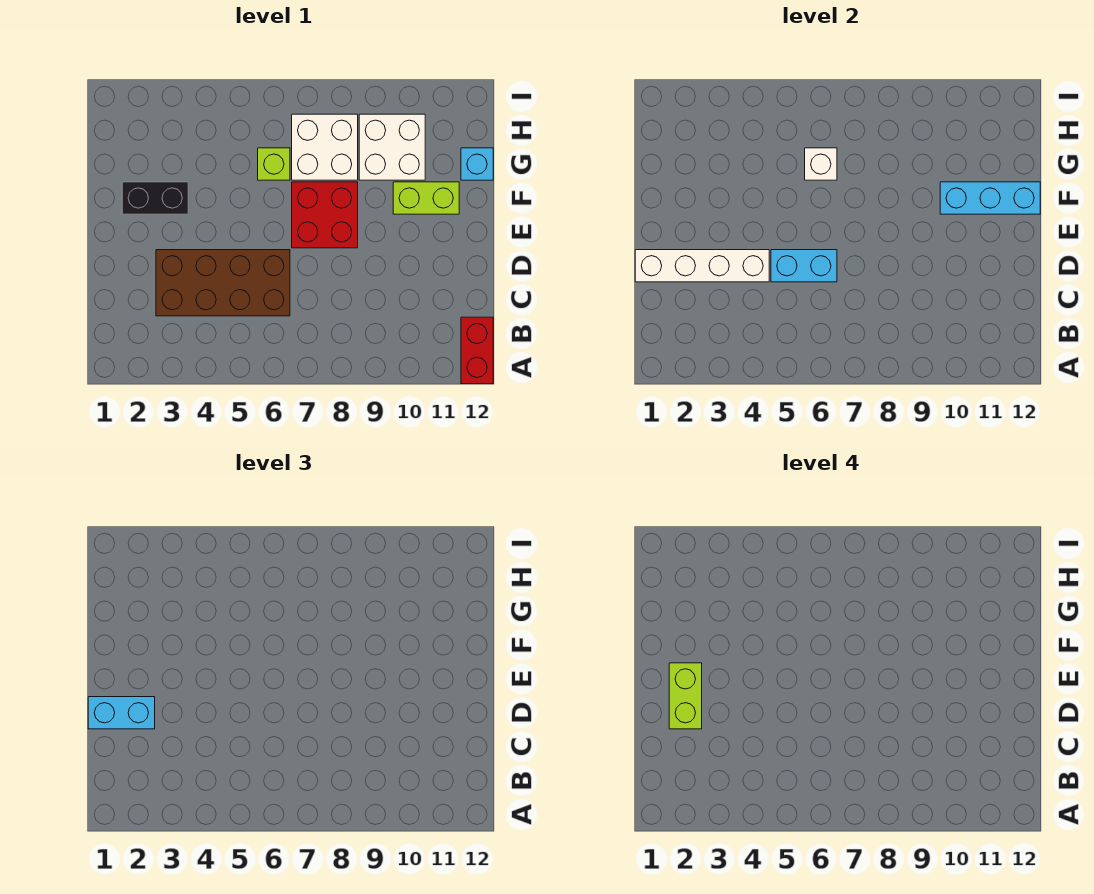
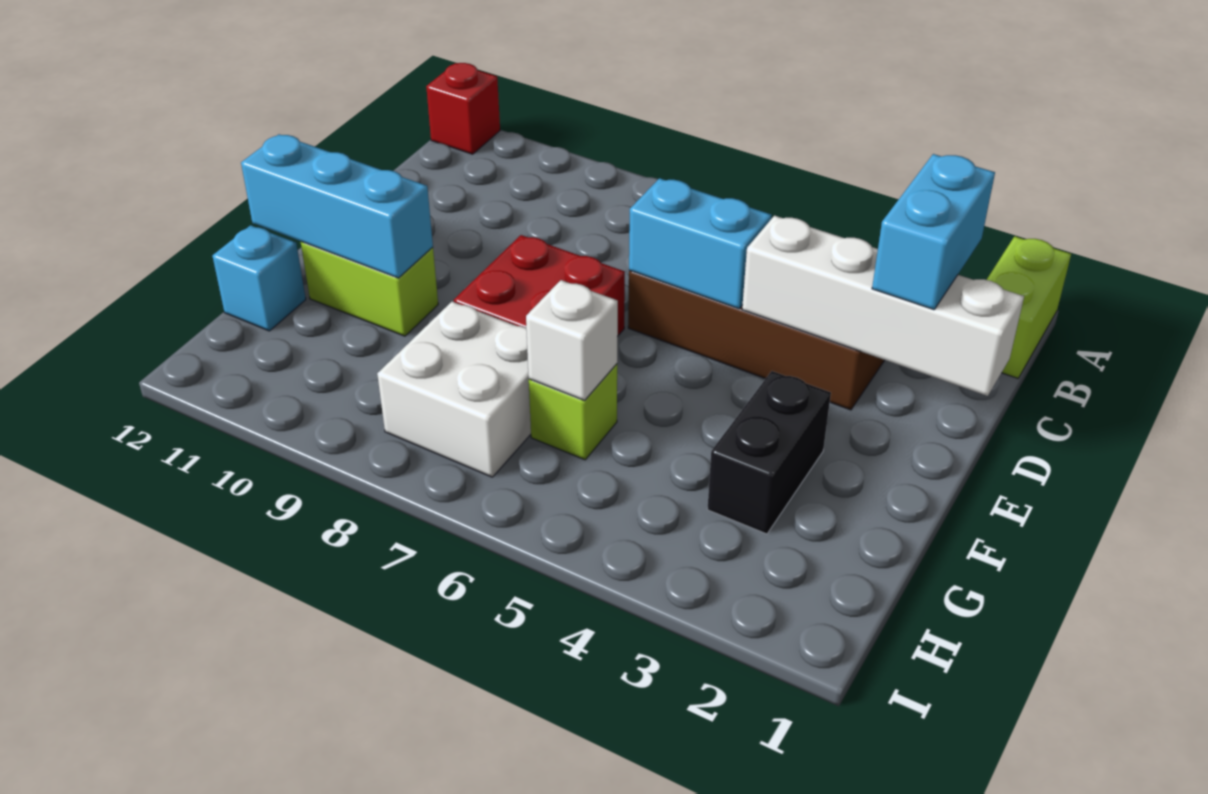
red brick A12:B12 level 1 -> red brick A12 level 1
cyan brick D1:D2 level 3 -> cyan brick C2:D2 level 3
lime brick D2:E2 level 4 -> lime brick A1:B1 level 1
black brick F2:F3 level 1 -> black brick F3:G3 level 1
white brick G9:H10 level 1 -> none

